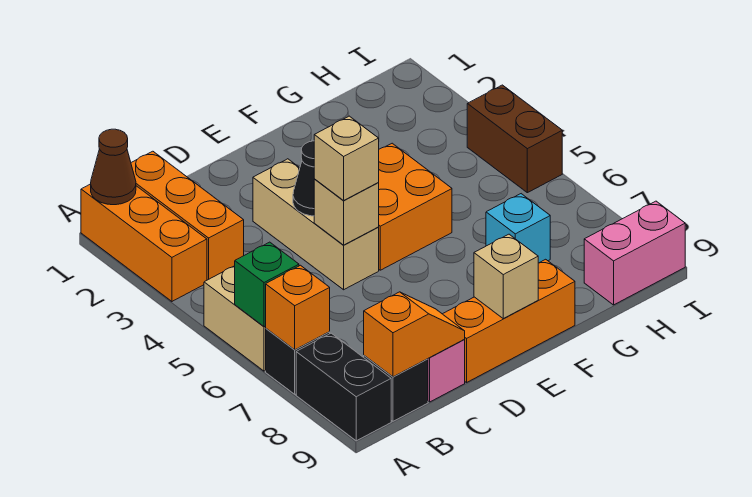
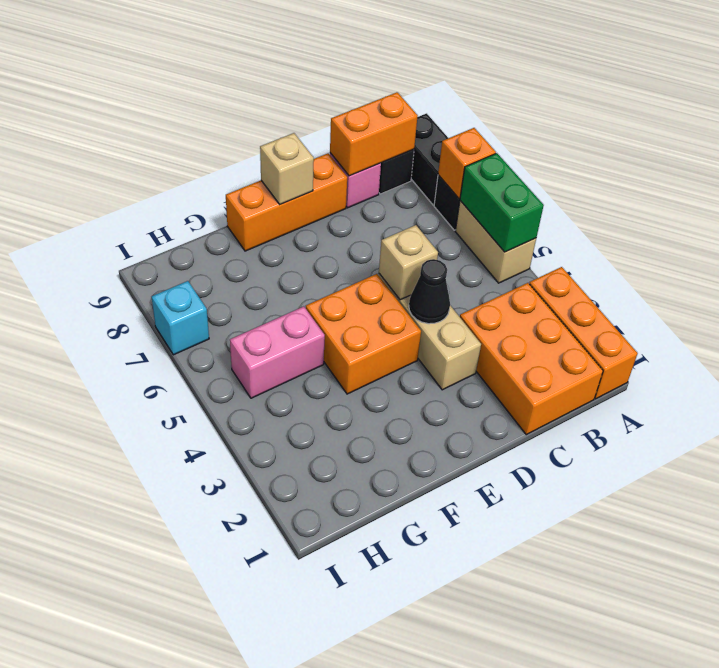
brown cone A1 level 2 -> none
green brick A6 level 2 -> green brick A5:A6 level 2
orange brick B1:B3 level 1 -> orange brick B1:C3 level 1
orange slope B9:C9 level 2 top B -> orange brick B9:C9 level 2
tan brick D5 level 3 -> none
cyan brick G7 level 1 -> cyan brick I7 level 1
pink brick H9:I9 level 1 -> pink brick G5:H5 level 1
brown brick I4:I5 level 1 -> none

